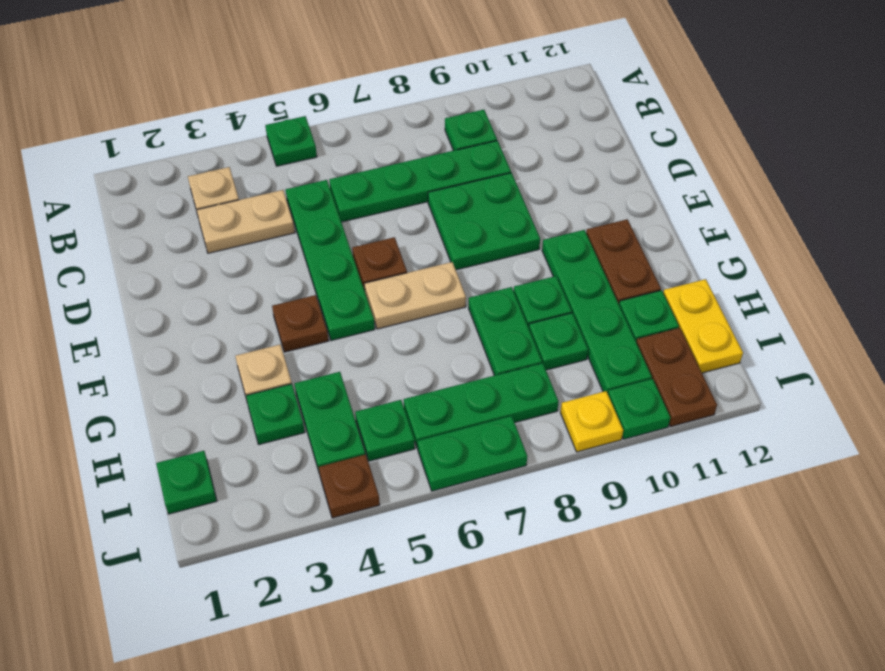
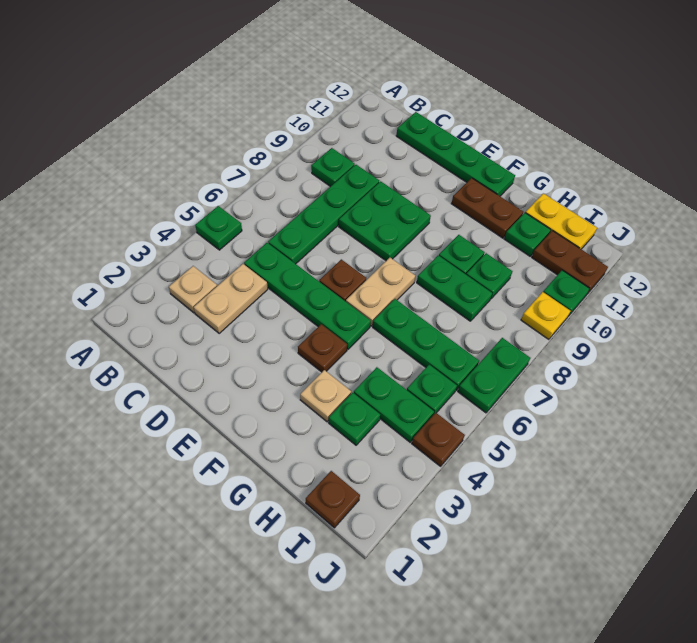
green plate F10:I10 level 1 -> green plate C12:F12 level 1
green plate I1 level 1 -> brown plate I1 level 1
green plate I6:I8 level 1 -> green plate G6:I6 level 1

